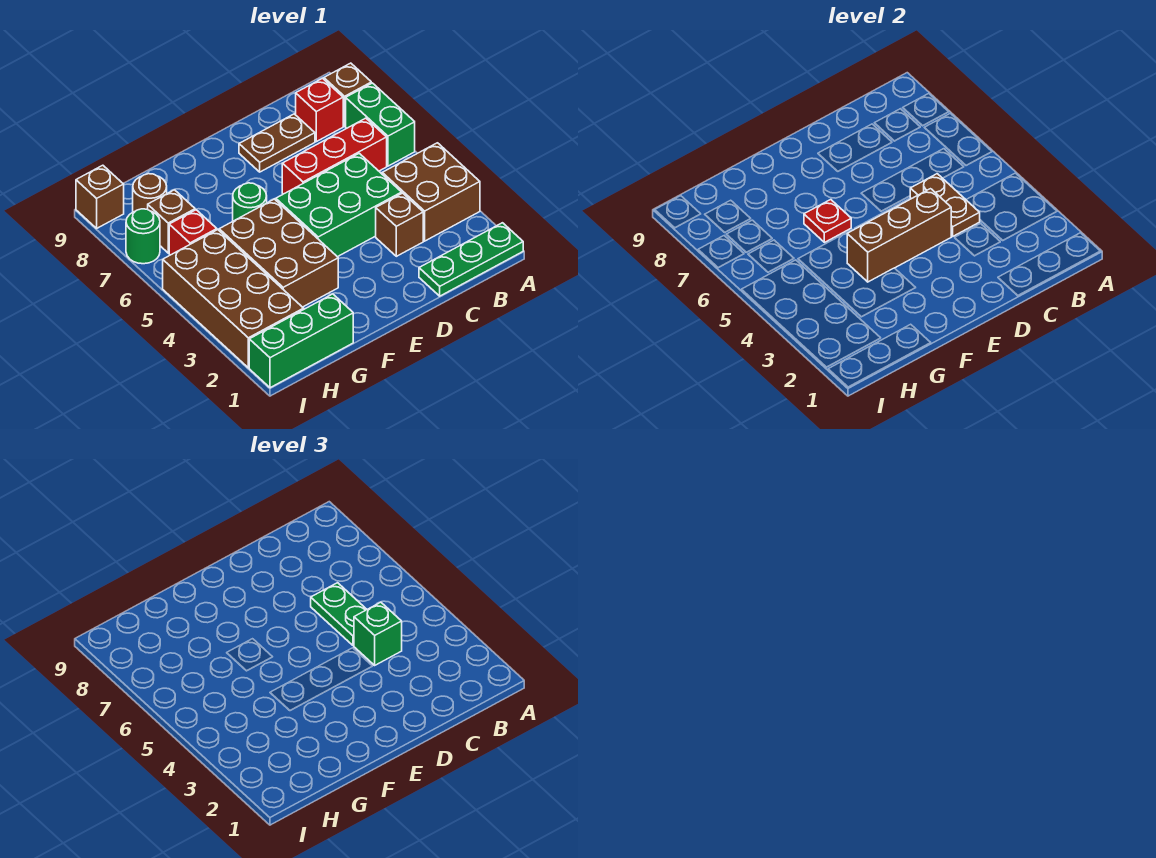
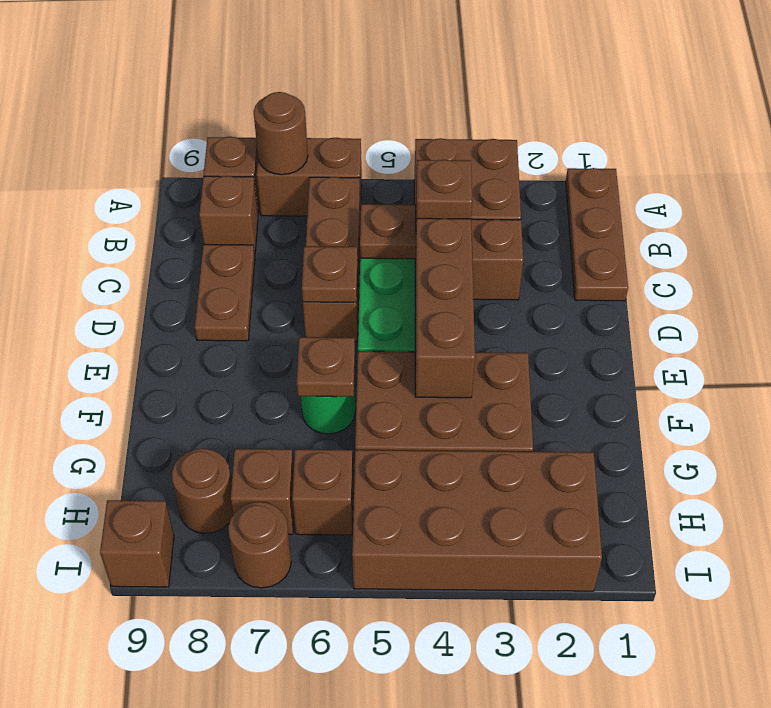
green plate A1:C1 level 1 -> brown plate A1:C1 level 1
green brick A6:A7 level 1 -> brown brick A6:A7 level 1
none -> brown round brick A7 level 2
red brick B6:D6 level 1 -> brown brick B6:D6 level 1
red brick B8 level 1 -> brown brick B8 level 1
green brick C4 level 3 -> brown brick C4 level 3
green plate C5:C6 level 3 -> none
none -> brown plate D6 level 2
red plate F6 level 2 -> brown plate F6 level 2
green brick G1:I1 level 1 -> none
red brick H6 level 1 -> brown brick H6 level 1
green round brick I7 level 1 -> brown round brick I7 level 1

